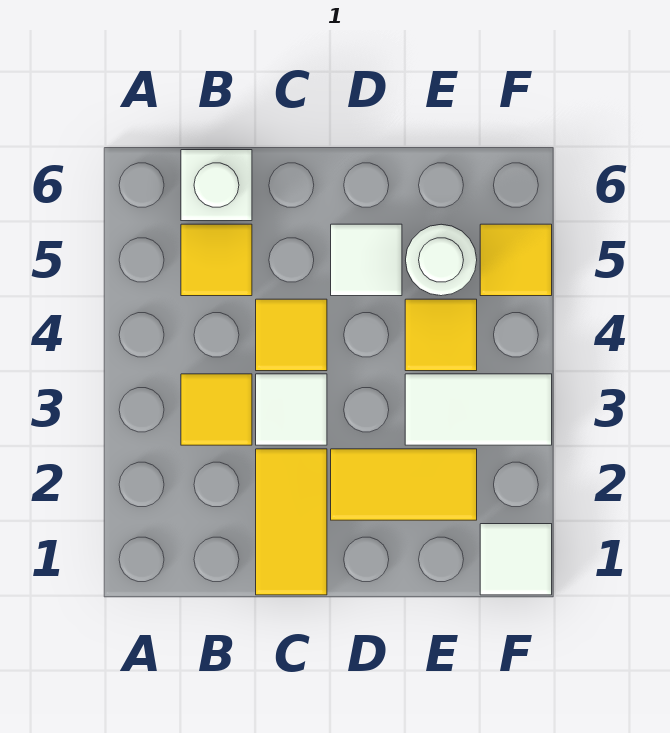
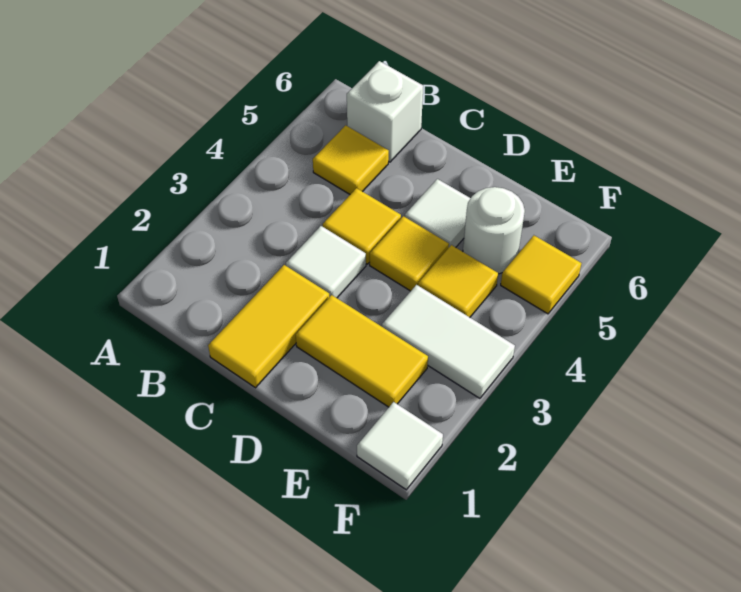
yellow tile B3 level 1 -> yellow tile D4 level 1

